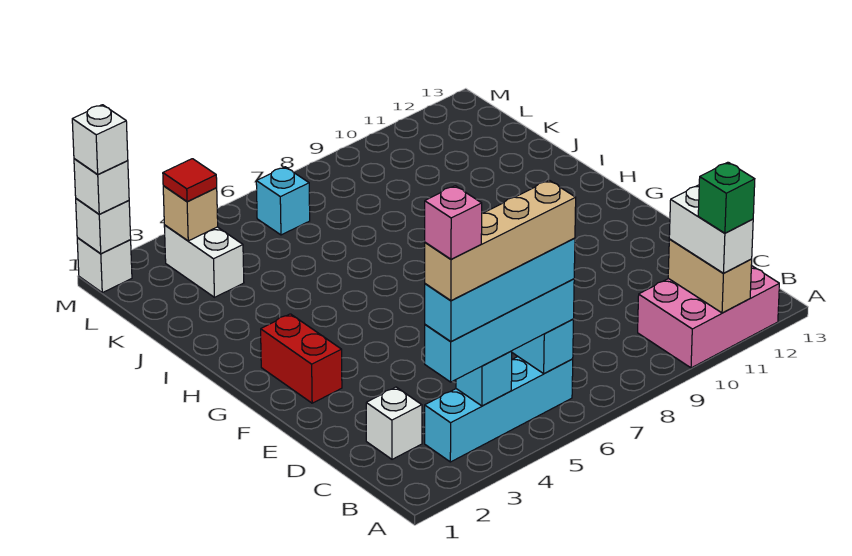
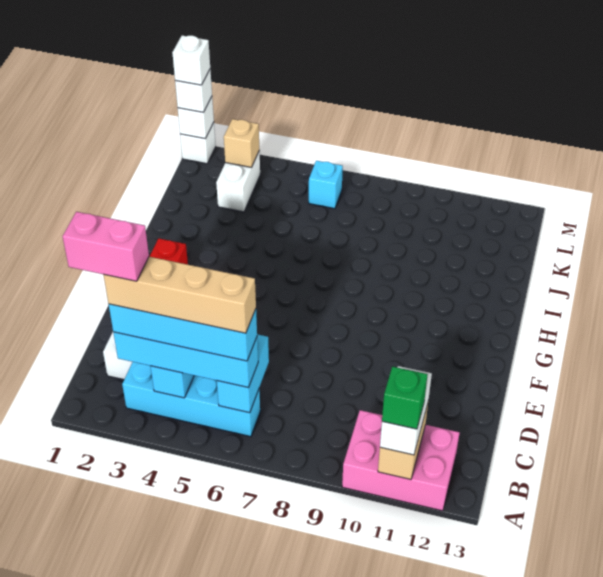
pink brick B3 level 6 -> pink brick B2:B3 level 6
red tile L3 level 3 -> none

